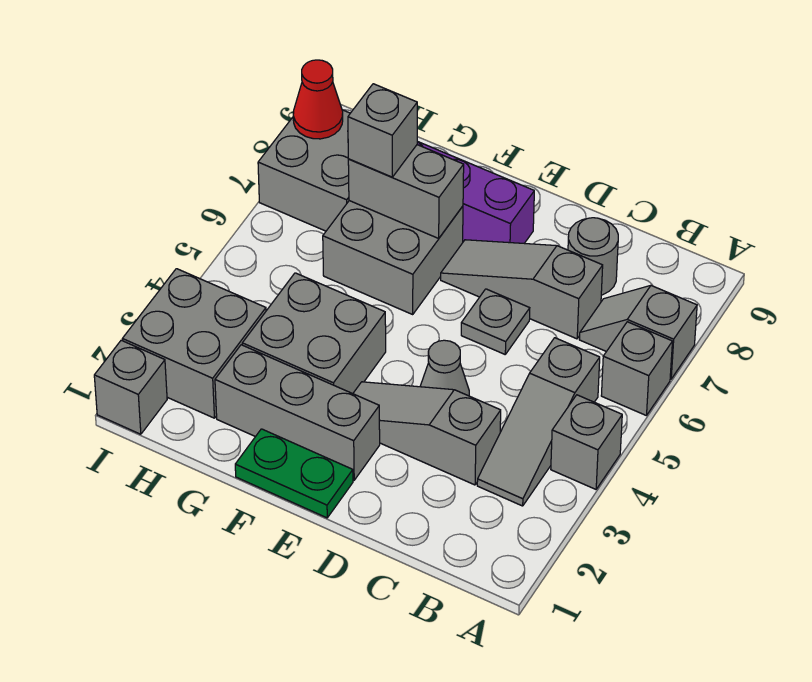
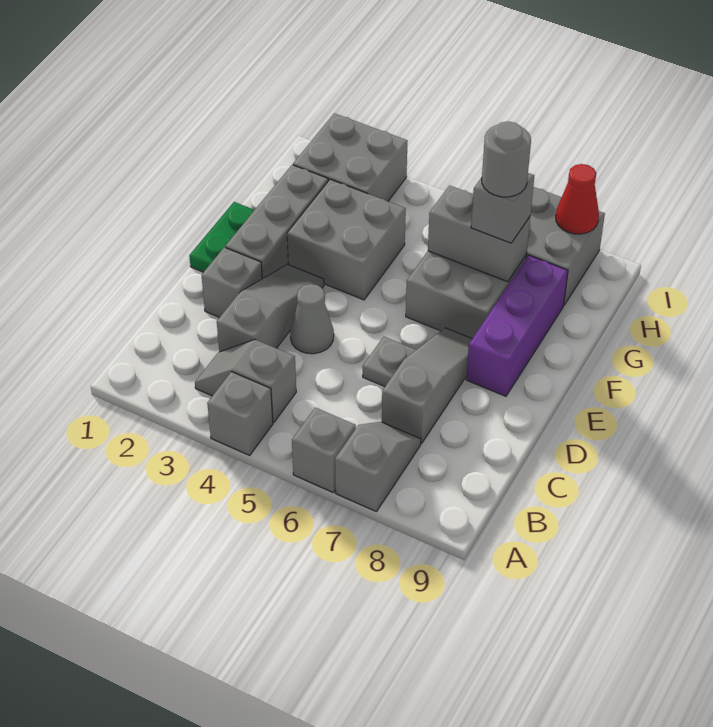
grey slope B3:B5 level 1 top 5 -> grey slope B3:B4 level 1 top 4
grey round brick C8 level 1 -> grey round brick G7 level 4
grey brick F7:G7 level 2 -> grey brick G6:G7 level 2
grey brick I1 level 1 -> grey brick D2 level 1

